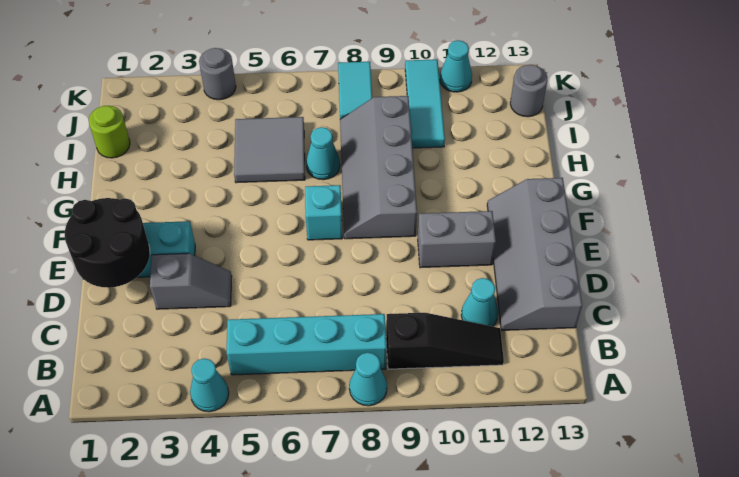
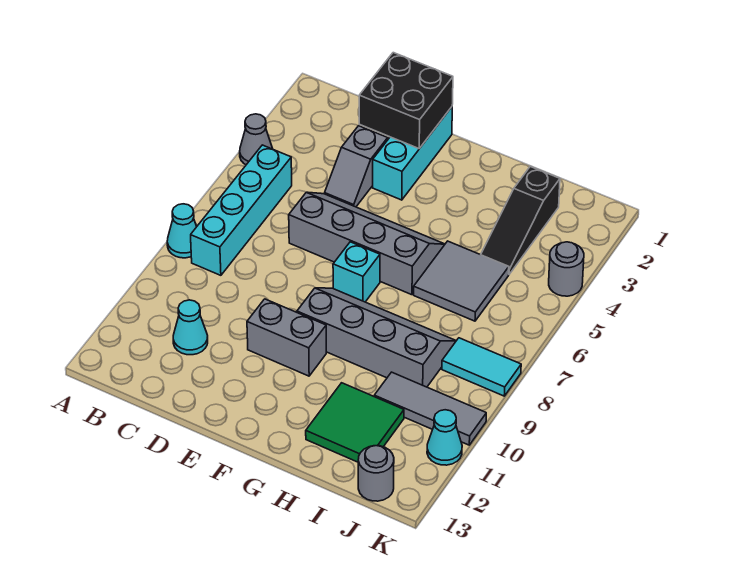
cyan cone A4 level 1 -> grey cone A4 level 1
black slope B9:B11 level 1 top 9 -> black slope I2:I4 level 1 top 2
grey slope C12:F13 level 1 top 13 -> grey slope D5:G6 level 1 top 6
black round brick D1:E2 level 2 -> black brick D1:E2 level 2
grey brick E10:E11 level 1 -> grey brick E10:F10 level 1
cyan cone H7 level 1 -> none
none -> green tile H11:I12 level 1
lime round brick I1 level 1 -> none
cyan tile I10:K10 level 1 -> grey tile I10:K10 level 1

